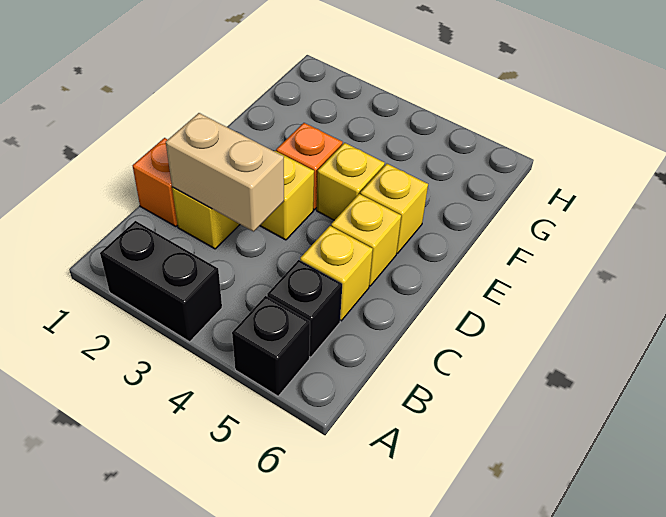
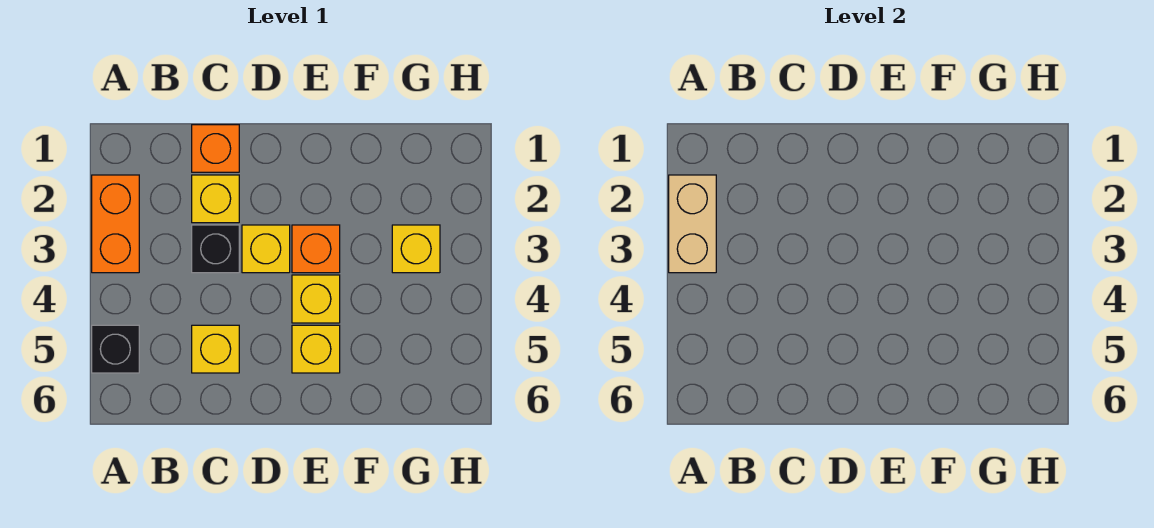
black brick A2:A3 level 1 -> orange brick A2:A3 level 1
black brick B5 level 1 -> black brick C3 level 1
tan brick C2:C3 level 2 -> tan brick A2:A3 level 2
yellow brick D5 level 1 -> yellow brick G3 level 1

